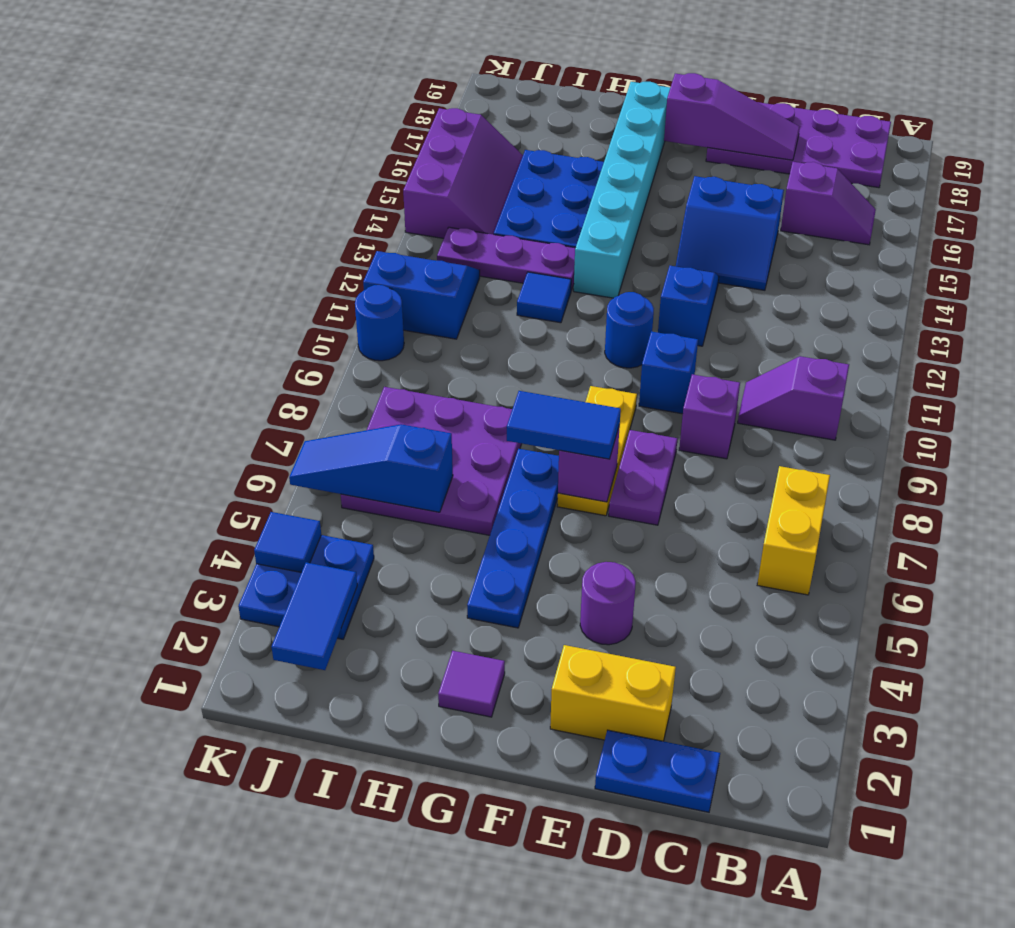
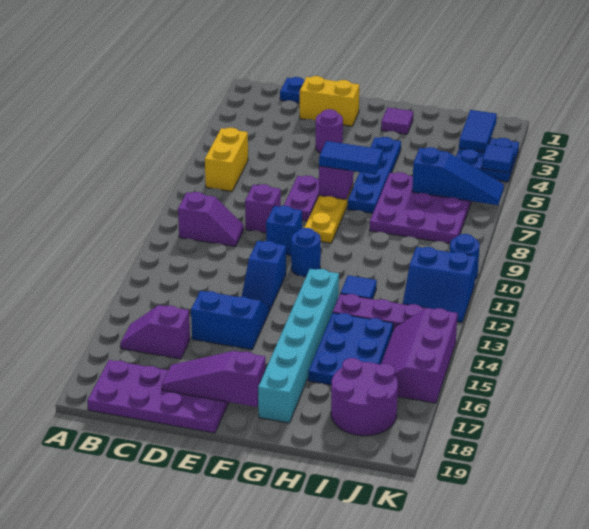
none -> purple round brick I17:J18 level 1

